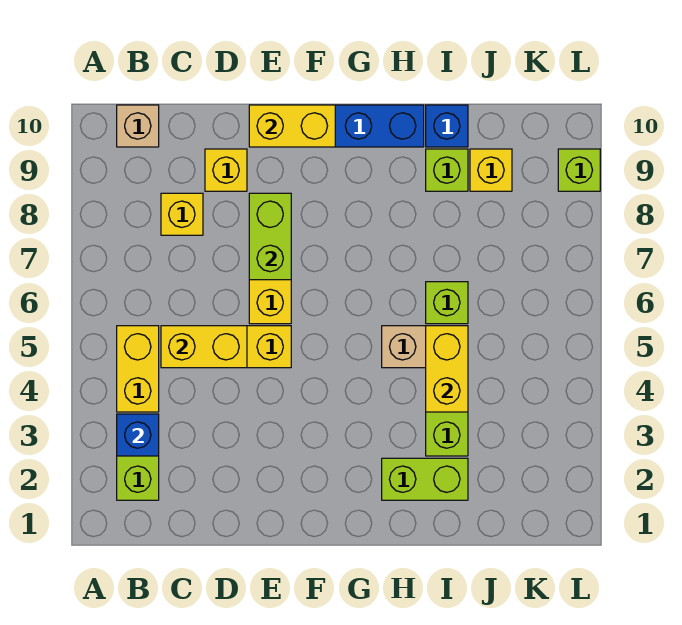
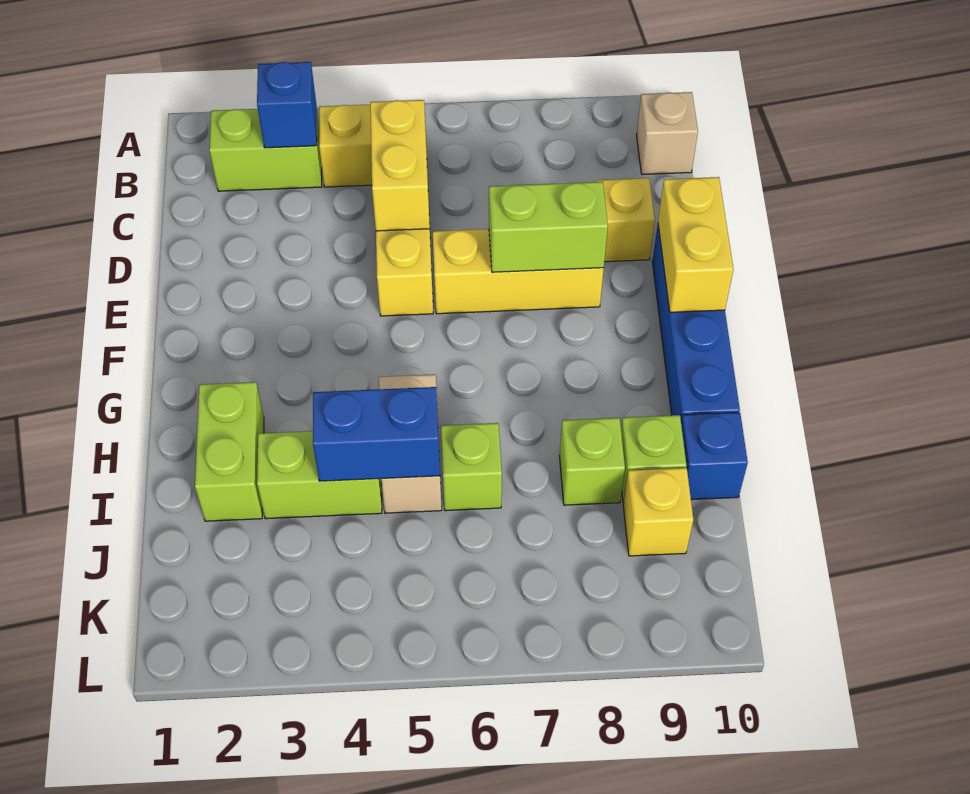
yellow brick C8 level 1 -> none
yellow brick I4:I5 level 2 -> blue brick I4:I5 level 2
lime brick L9 level 1 -> lime brick I8 level 1

